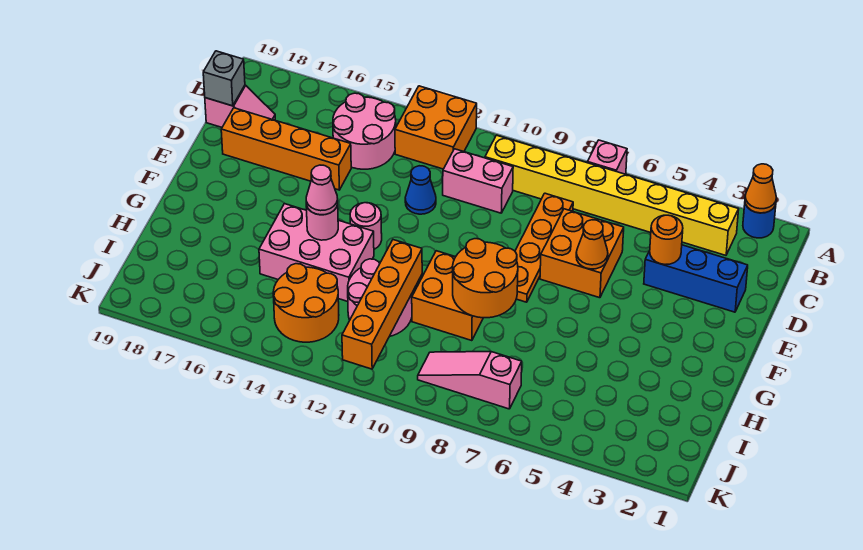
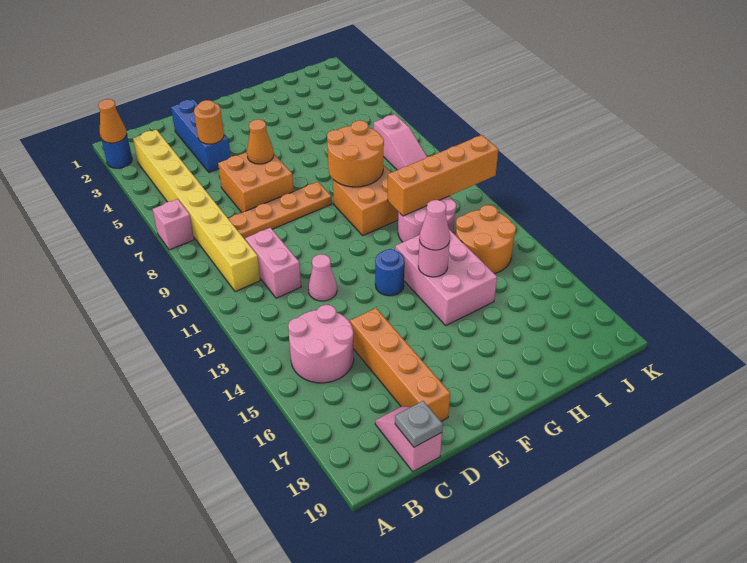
orange brick A12:B13 level 1 -> none
grey brick C19 level 2 -> grey plate C19 level 2
blue cone D12 level 1 -> pink cone D12 level 1
pink round brick F13 level 1 -> blue round brick F13 level 1

